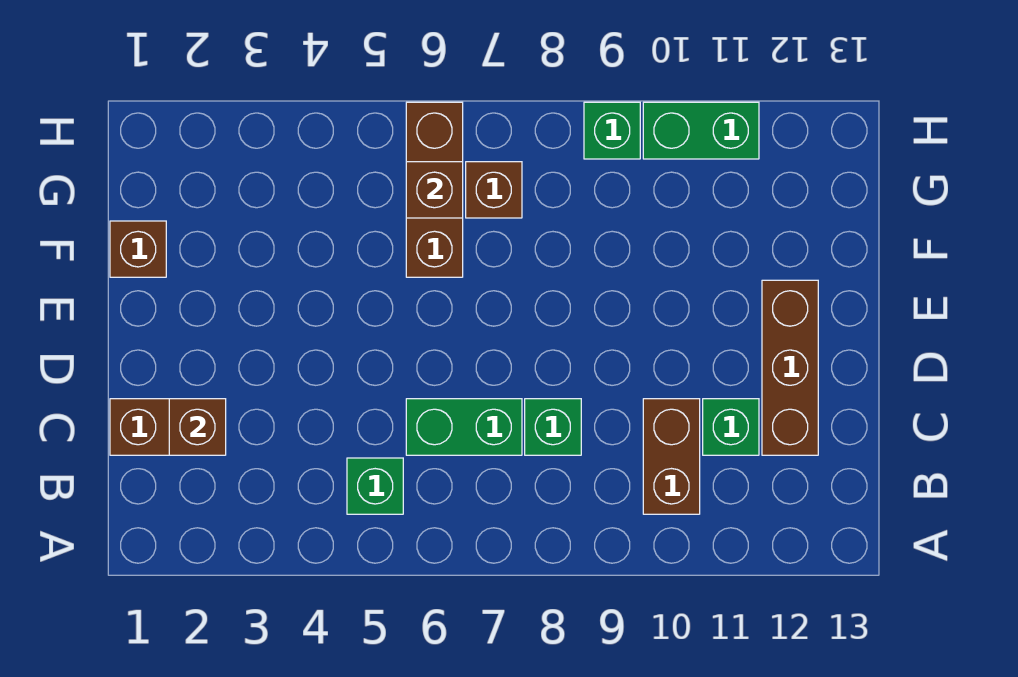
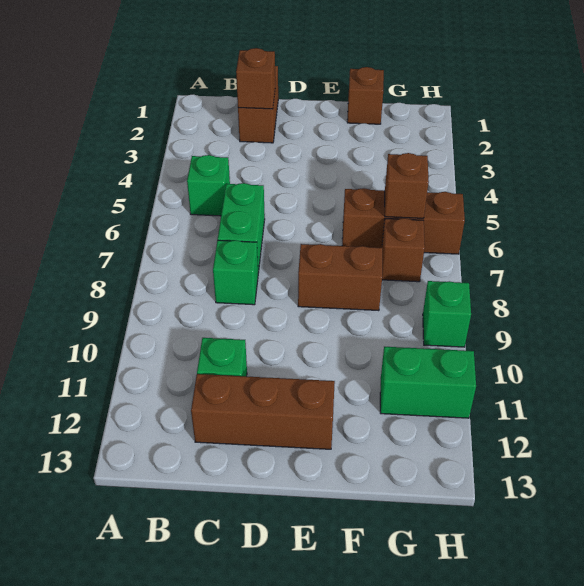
brown brick B10:C10 level 1 -> brown brick E8:F8 level 1
green brick H10:H11 level 1 -> green brick G11:H11 level 1

